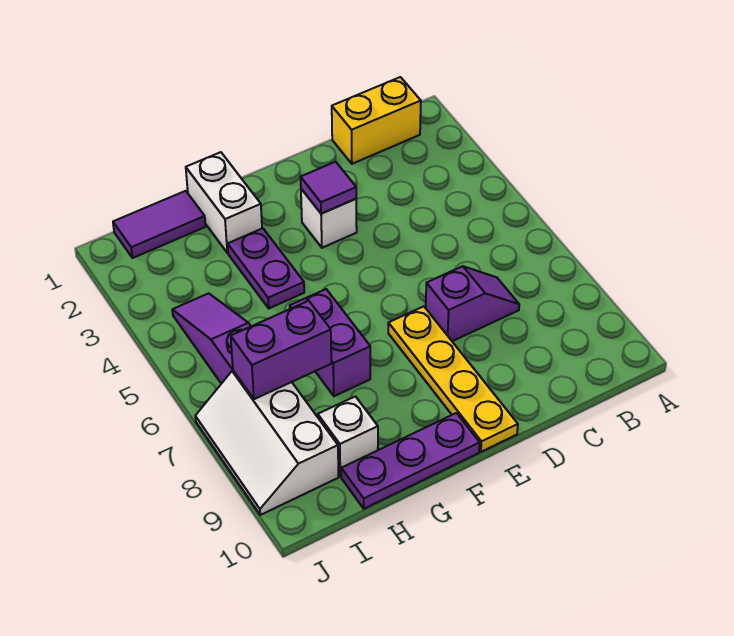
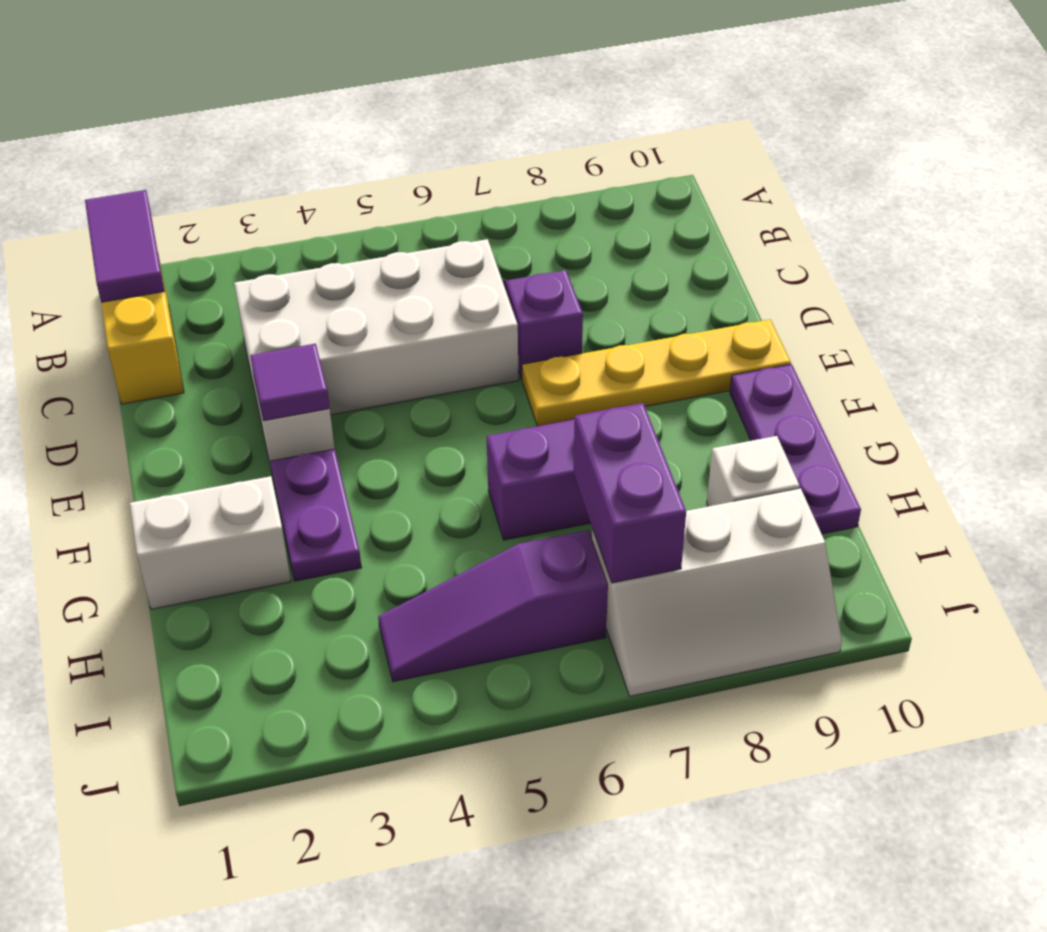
none -> white brick C3:D6 level 1
purple plate G3:G4 level 1 -> purple plate F3:G3 level 1
purple tile H1:I1 level 1 -> purple tile A1:B1 level 2

